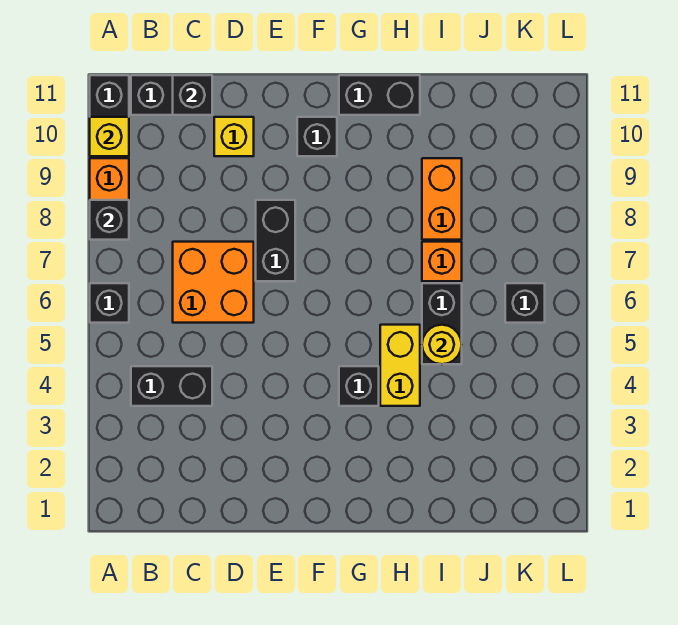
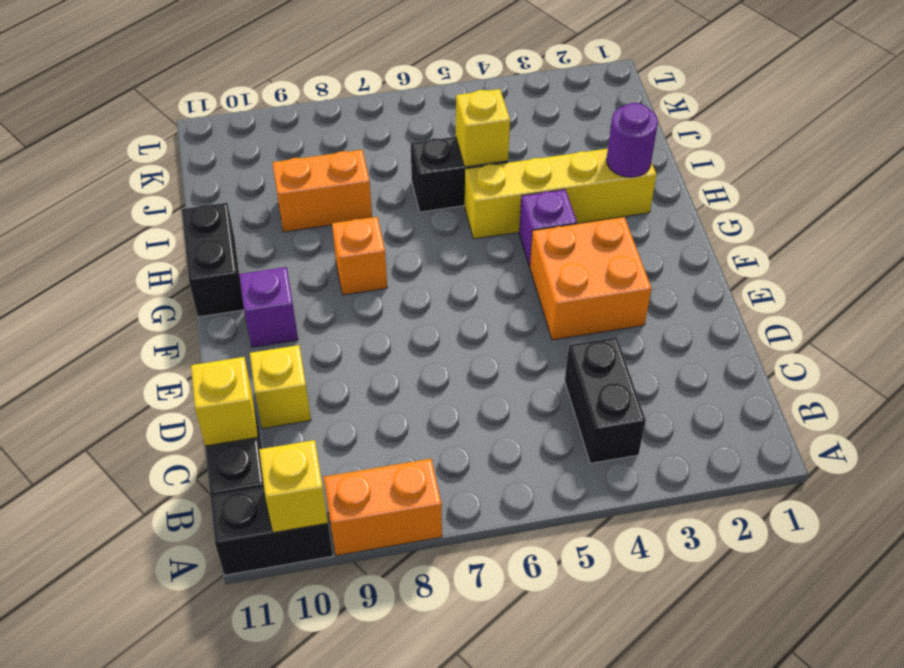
black brick A6 level 1 -> none
black brick A8 level 2 -> none
orange brick C6:D7 level 1 -> orange brick E3:F4 level 1
black brick C11 level 2 -> yellow brick C11 level 2
black brick E7:E8 level 1 -> none
black brick F10 level 1 -> purple brick F10 level 1
black brick G4 level 1 -> purple brick G4 level 1
none -> purple round brick H2 level 2
yellow brick H4:H5 level 1 -> yellow brick H2:H5 level 1
yellow round brick I5 level 2 -> yellow brick I5 level 2
orange brick I7 level 1 -> orange brick G8 level 1
black brick K6 level 1 -> none

